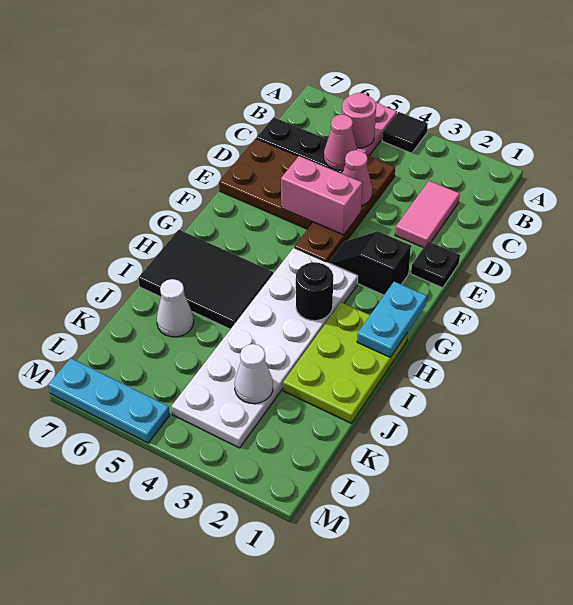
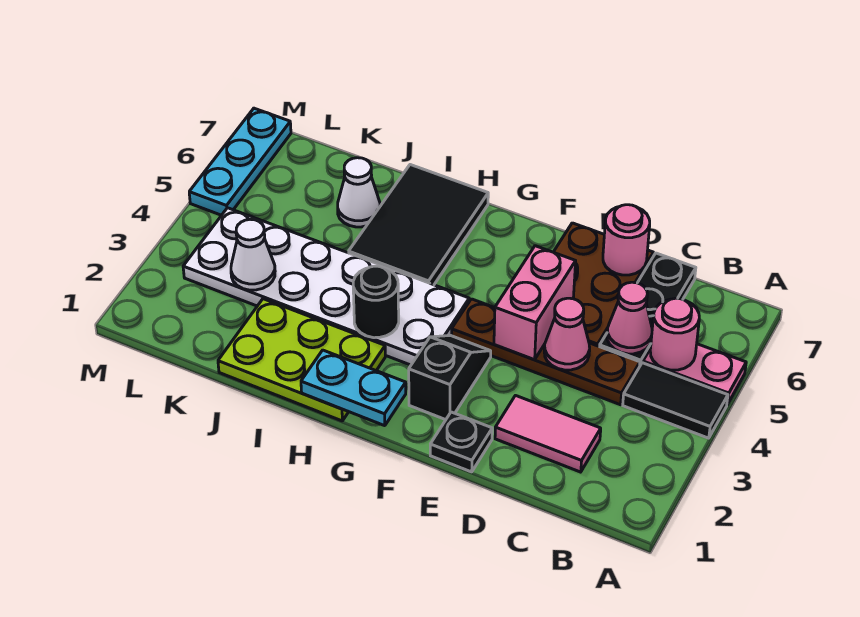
black tile A4 level 1 -> black tile A4:B4 level 1
none -> pink round brick D7 level 2

